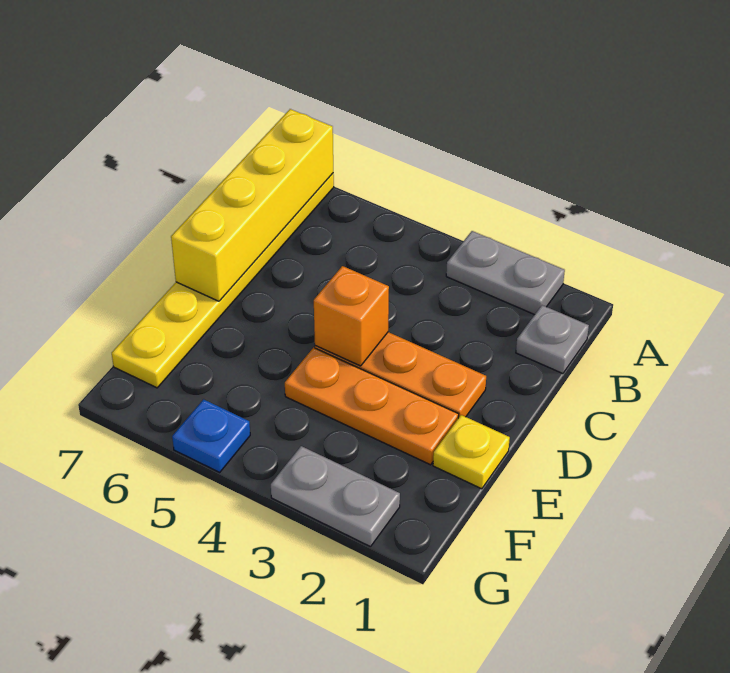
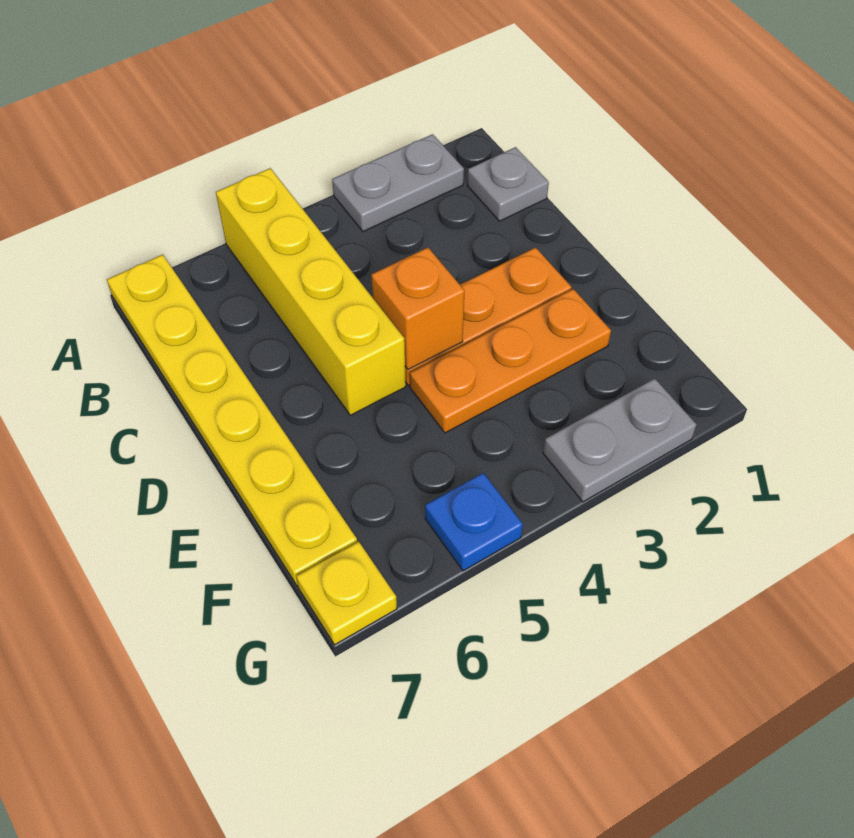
yellow brick A7:D7 level 2 -> yellow brick A5:D5 level 1
yellow plate E1 level 1 -> yellow plate G7 level 1

